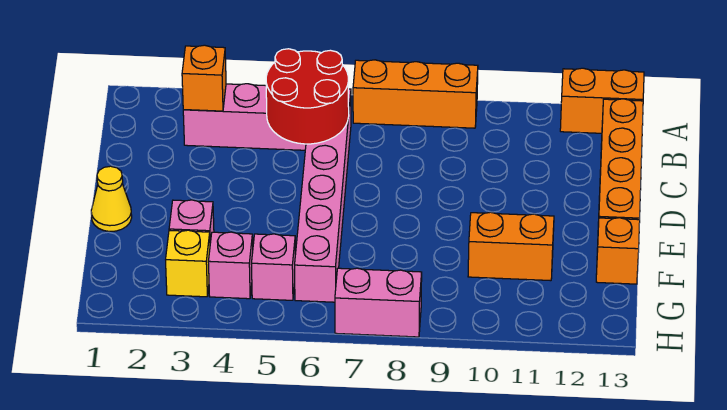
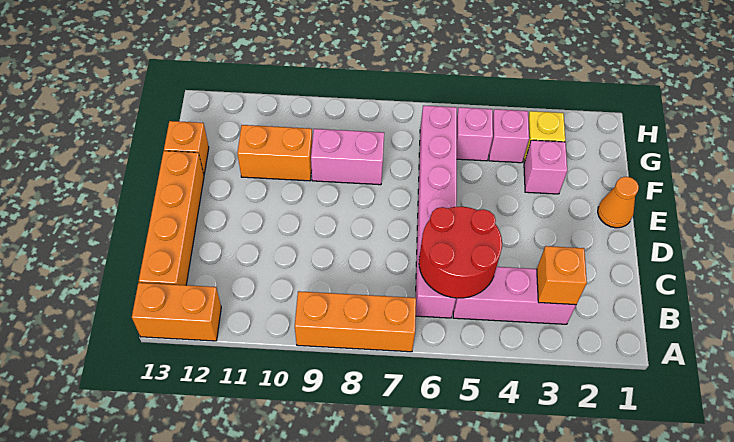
yellow cone E1 level 1 -> orange cone E1 level 1
pink brick H7:H8 level 1 -> pink brick F8:F9 level 1

